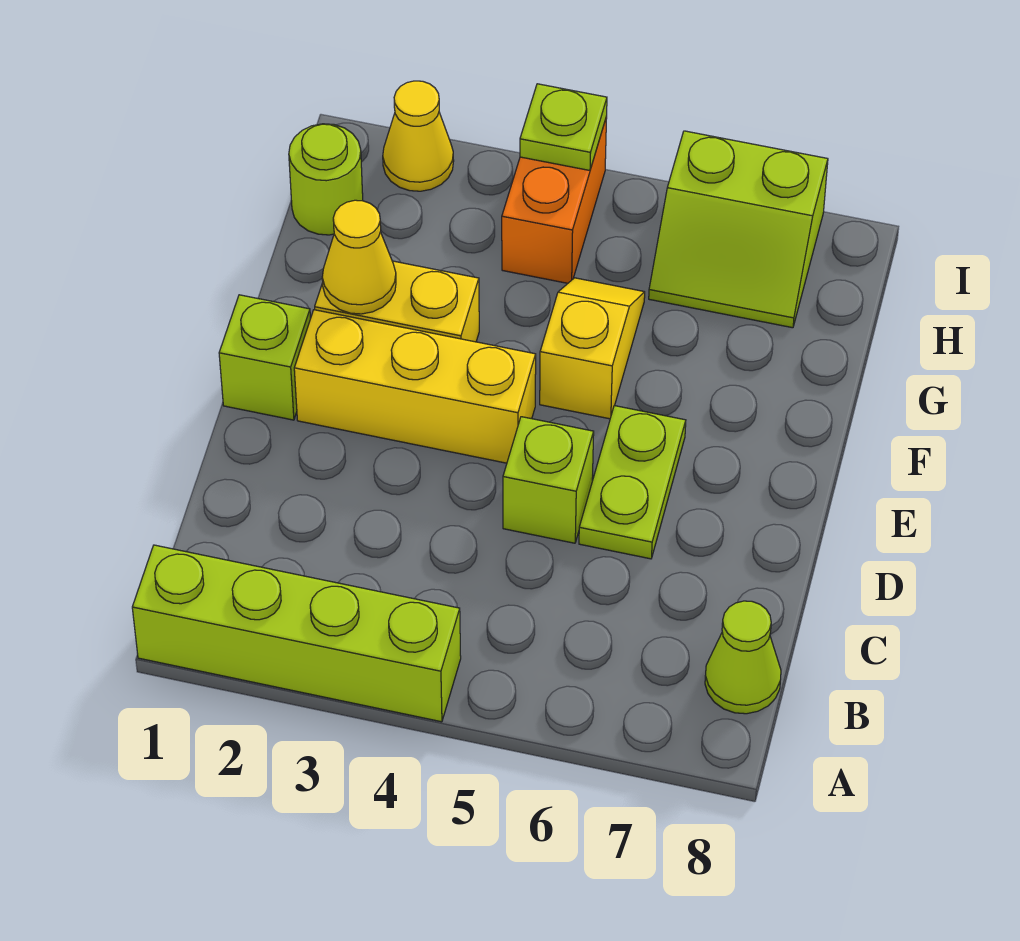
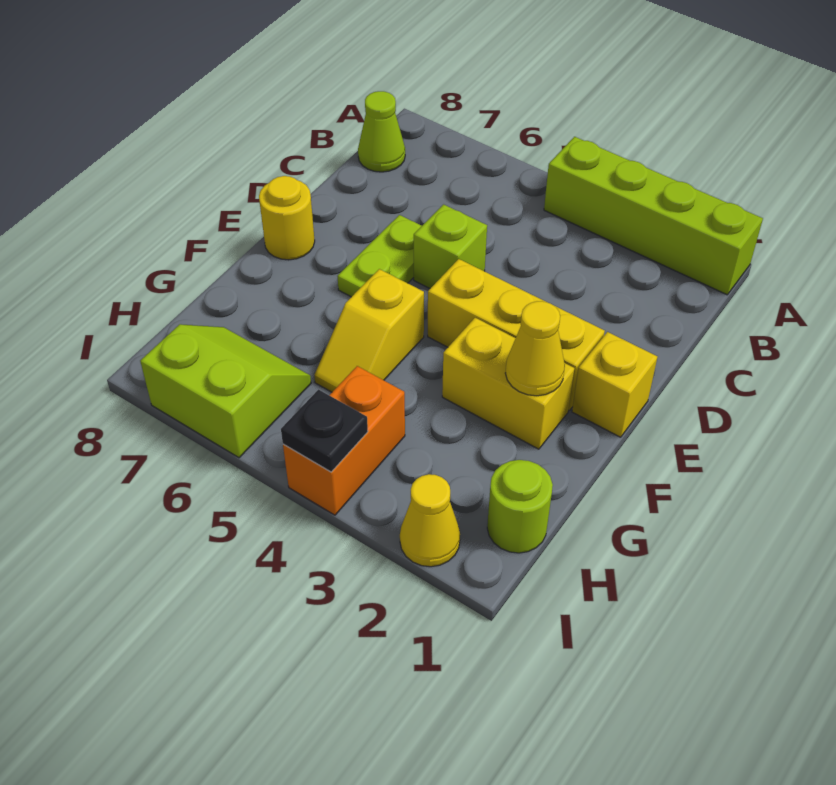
lime brick E1 level 1 -> yellow brick E1 level 1
none -> yellow round brick E8 level 1
lime plate I4 level 2 -> black plate I4 level 2

